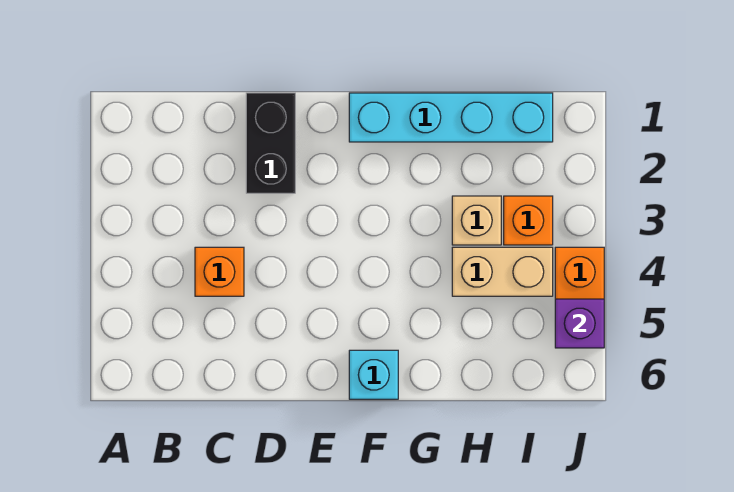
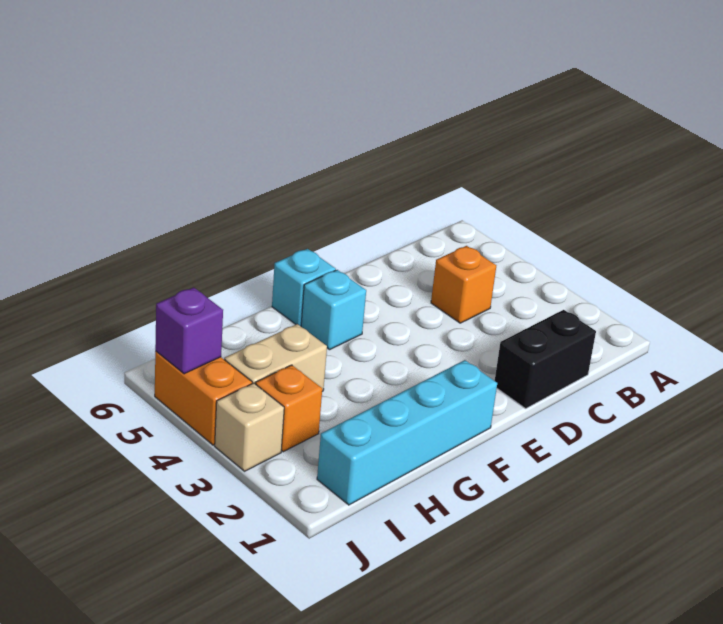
black brick D1:D2 level 1 -> black brick C1:D1 level 1
none -> cyan brick F5 level 1
tan brick H3 level 1 -> tan brick J3 level 1

